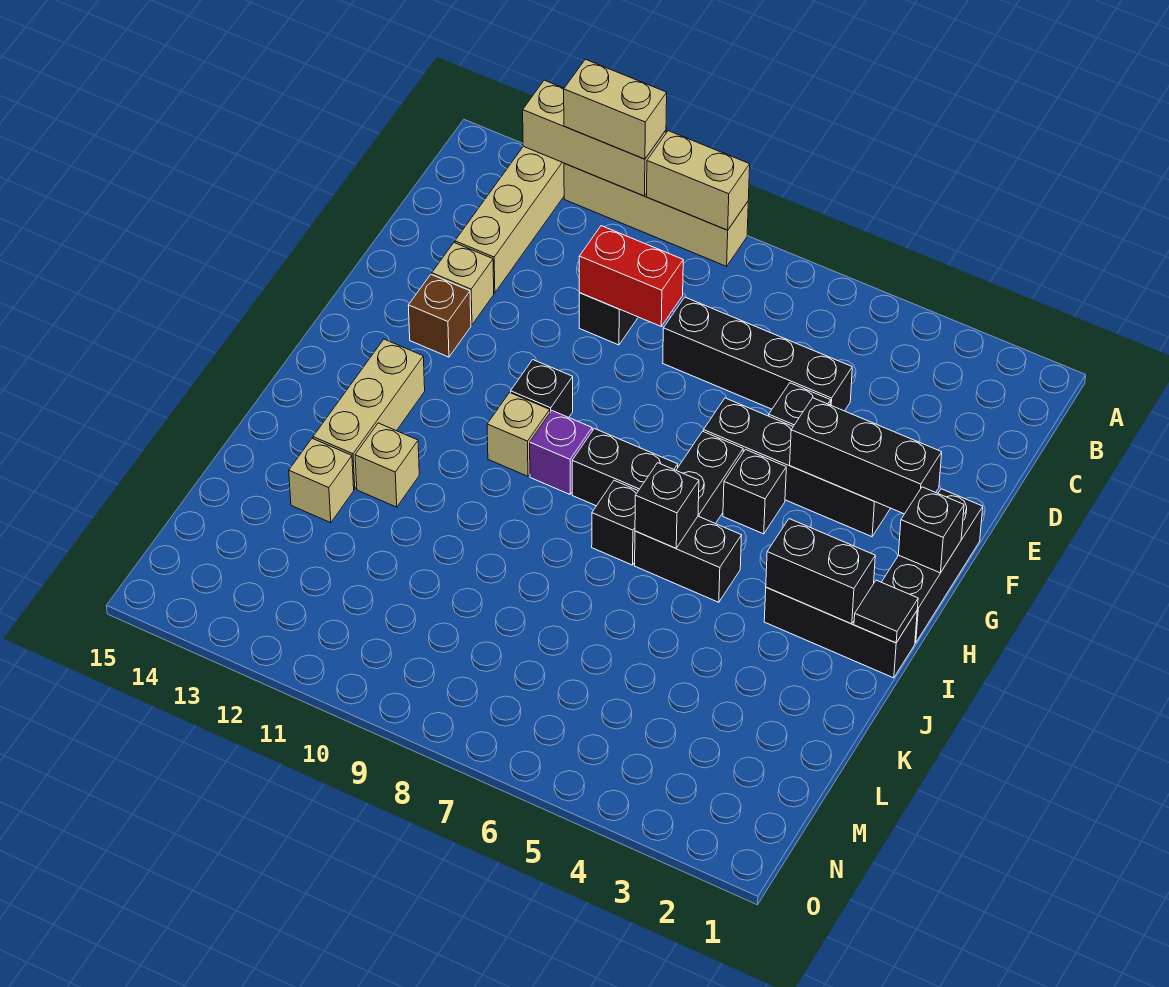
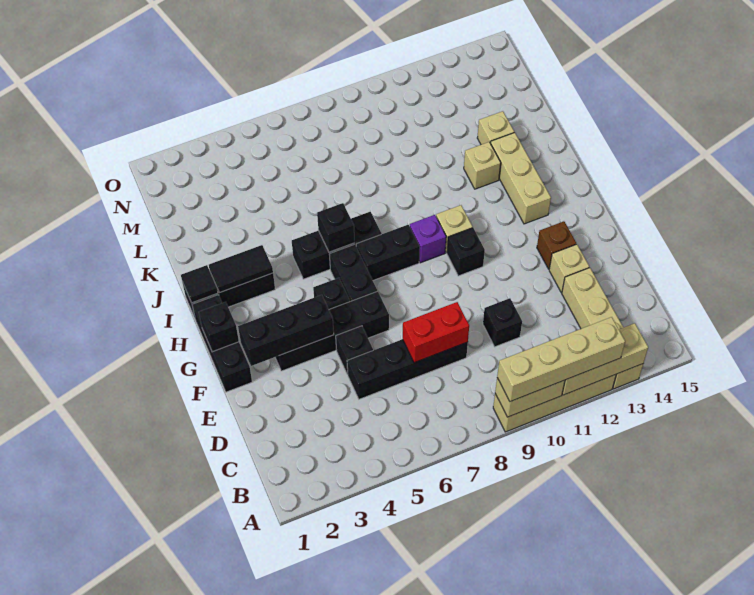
tan brick A11:A12 level 3 -> tan brick A9:A12 level 3
red brick D9:D10 level 2 -> red brick D7:D8 level 2
black brick I2:I3 level 2 -> black tile I2:I3 level 2

